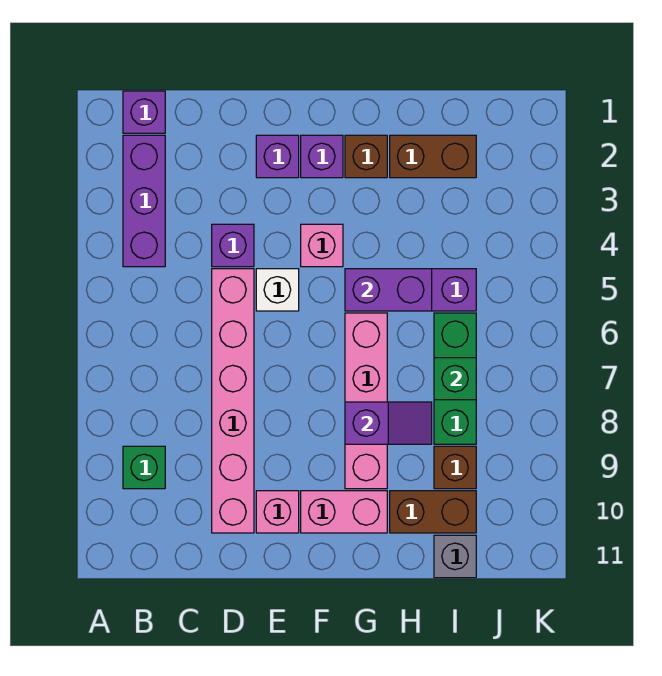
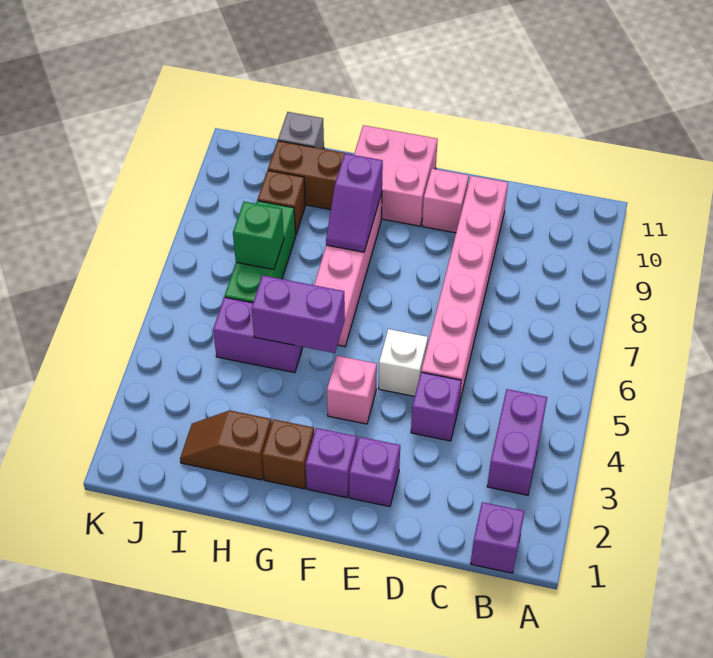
purple brick B2:B4 level 1 -> purple brick B3:B4 level 1
green brick B9 level 1 -> none
pink brick F10:G10 level 1 -> pink brick F10:G11 level 1
purple slope G8:H8 level 2 top G -> purple slope G8:G9 level 2 top 9
brown brick H2:I2 level 1 -> brown slope H2:I2 level 1 top H

